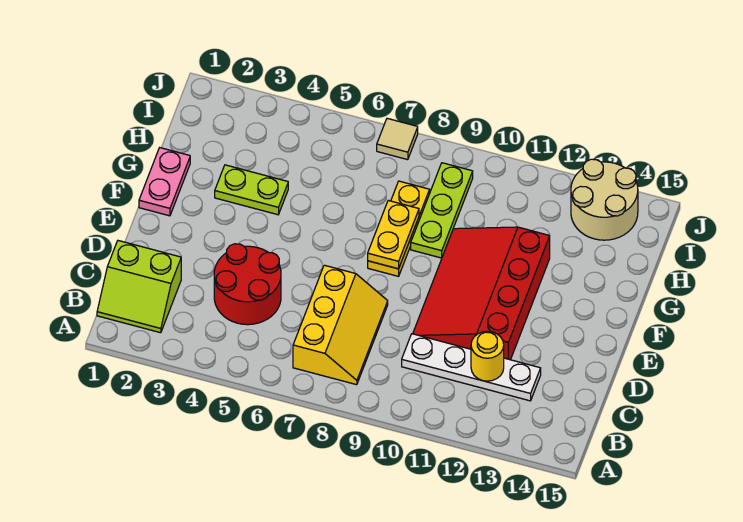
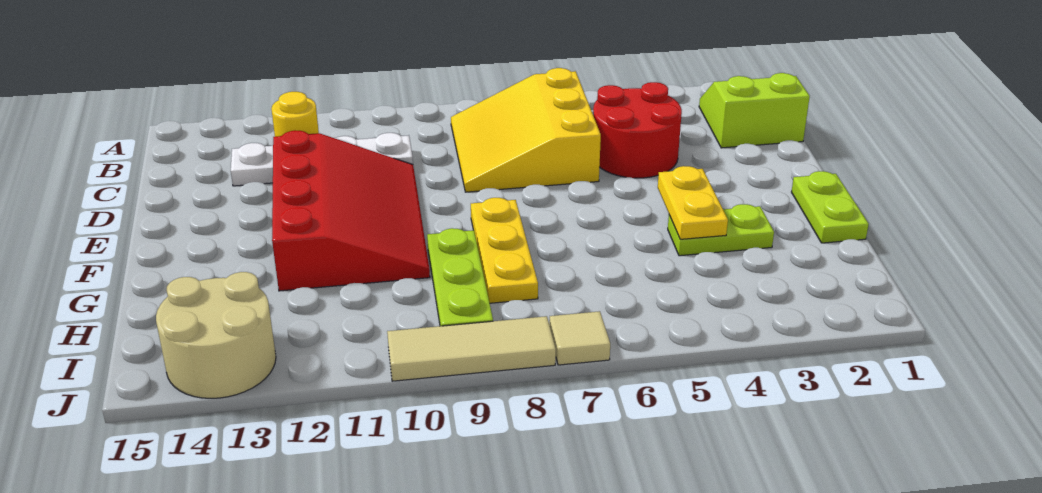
yellow slope B7:D8 level 1 top 7 -> yellow slope B6:D8 level 1 top 6
pink plate F1:G1 level 1 -> lime plate F1:G1 level 1
yellow plate F8:G8 level 2 -> yellow plate F4:G4 level 2
none -> tan tile J8:J10 level 1

